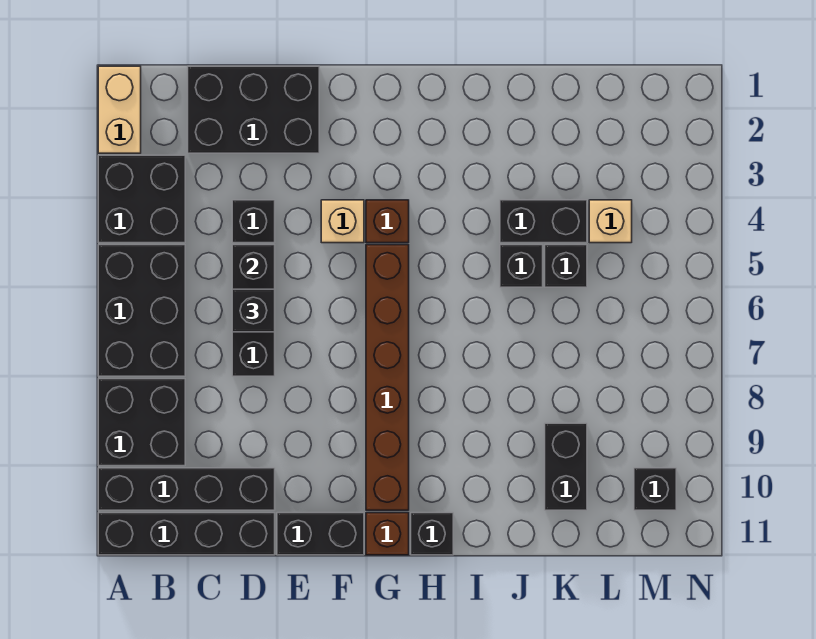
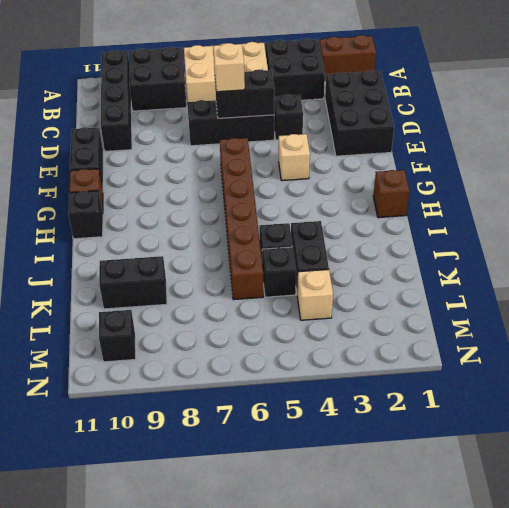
tan brick A1:A2 level 1 -> brown brick A1:A2 level 1
black brick A5:B7 level 1 -> tan brick A5:B7 level 1
black brick A11:D11 level 1 -> none
black brick D6 level 3 -> tan brick D6 level 3
brown brick G4 level 1 -> brown brick H1 level 1
brown brick G5:G10 level 1 -> brown brick F6:K6 level 1

